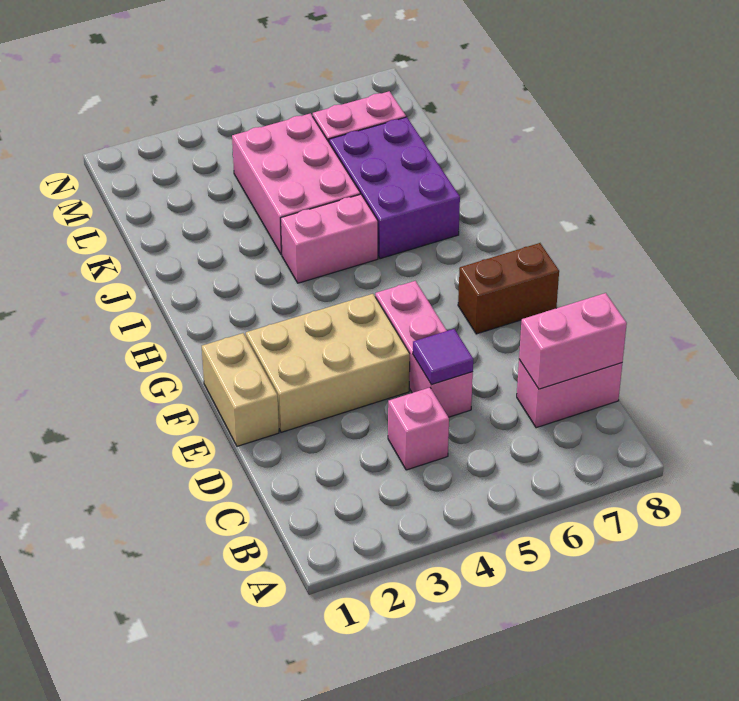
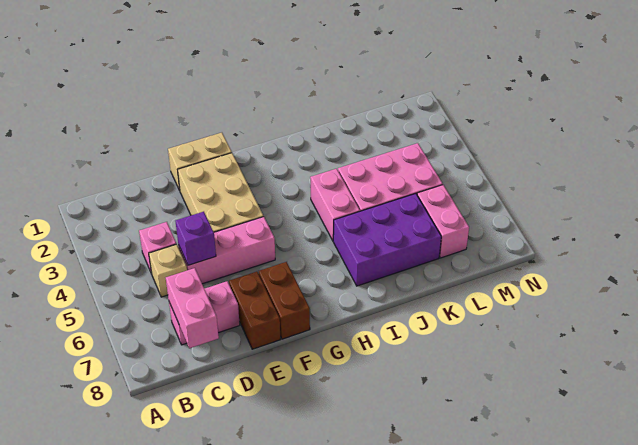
none -> tan brick C5 level 1
pink brick C7:C8 level 1 -> pink brick C7:D7 level 1
purple tile D5 level 2 -> purple brick D5 level 2
none -> brown brick E7:E8 level 1

